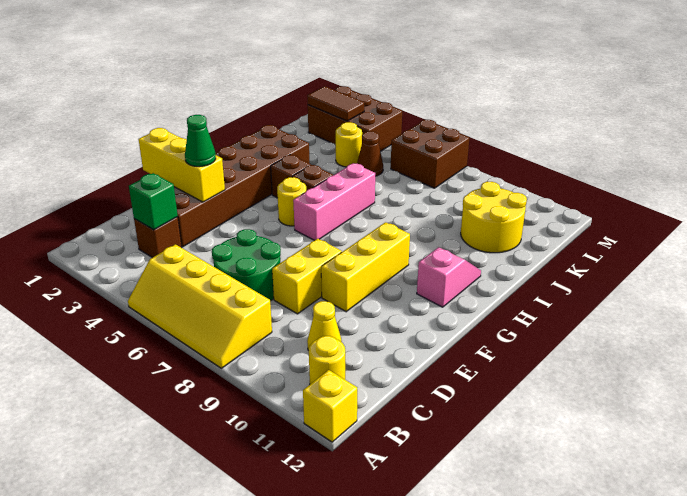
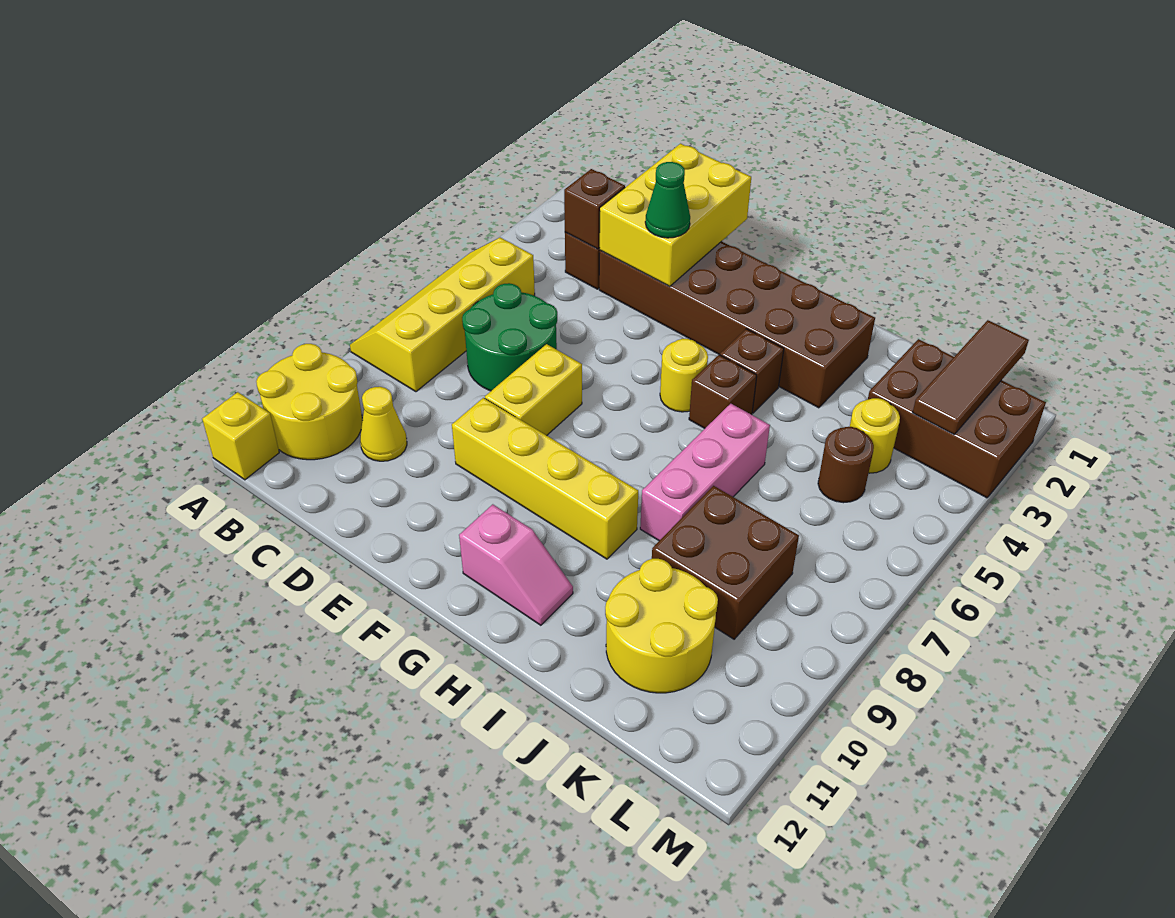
yellow round brick B11 level 1 -> yellow round brick A10:B11 level 1
green brick C3 level 2 -> brown brick C3 level 2
yellow brick D8:E8 level 1 -> yellow brick E7:E8 level 1
yellow brick E1:E3 level 2 -> yellow brick D1:E3 level 2
yellow brick E9:G9 level 1 -> yellow brick E9:H9 level 1
pink brick G6:I6 level 1 -> pink brick I6:I8 level 1
brown cone K5 level 1 -> brown round brick K5 level 1
brown brick L2:M4 level 1 -> brown brick K2:M3 level 1
brown tile L2:L3 level 2 -> brown tile L1:L3 level 2
brown brick L6:M7 level 1 -> brown brick J8:K9 level 1

